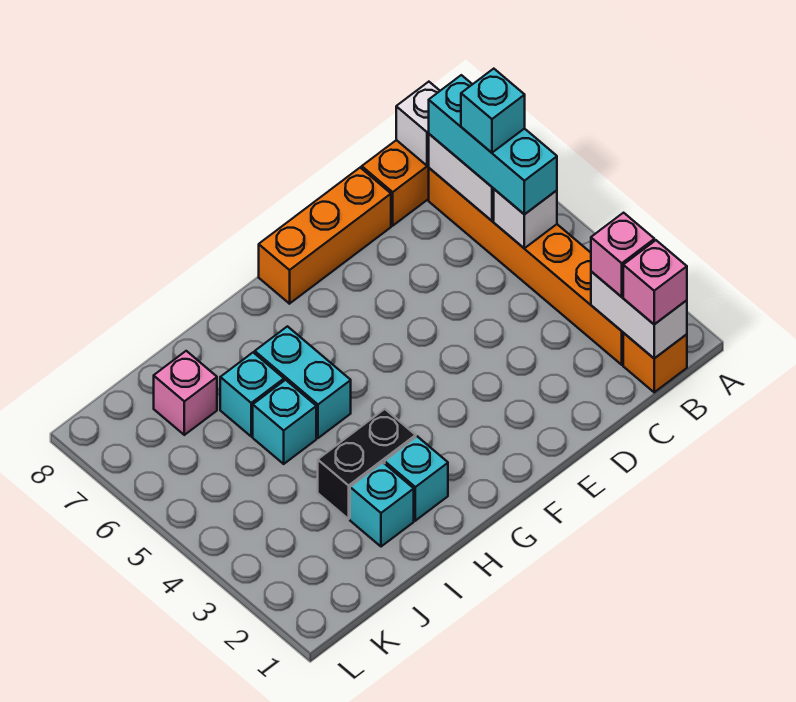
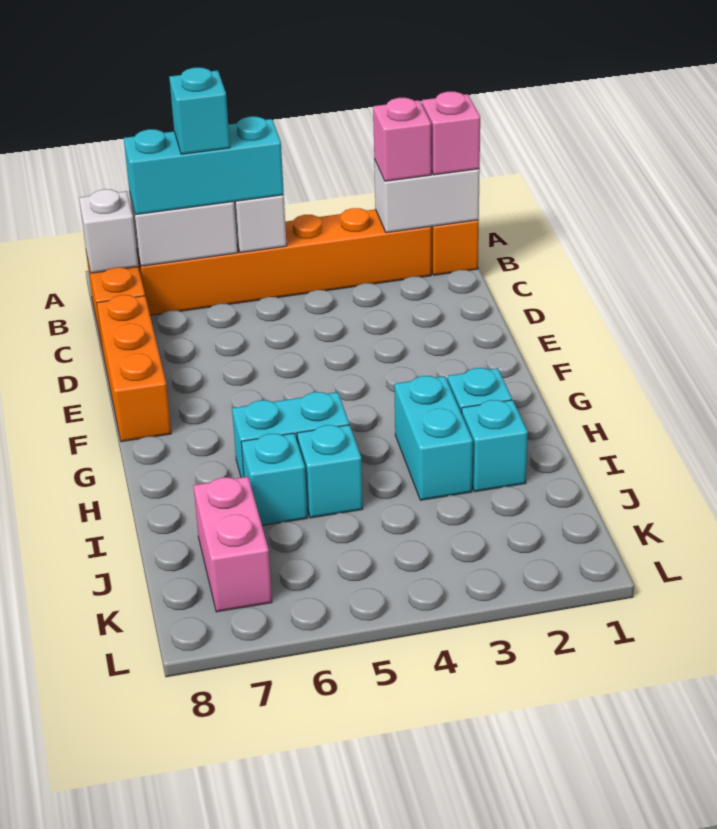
black brick H3:I3 level 1 -> cyan brick H3:I3 level 1
pink brick J7 level 1 -> pink brick J7:K7 level 1

